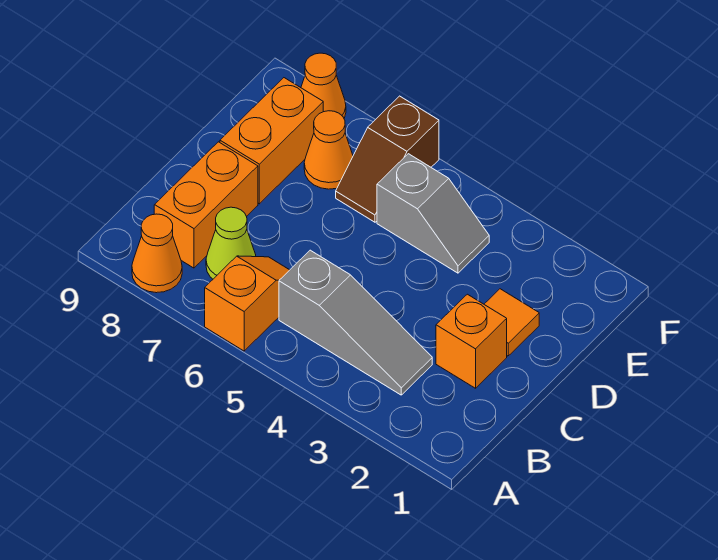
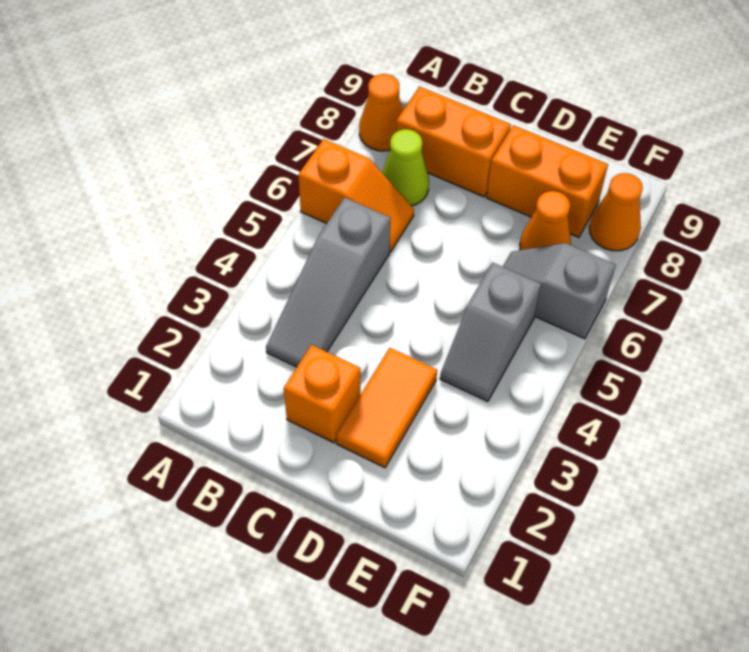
orange tile D2 level 1 -> orange tile D2:D3 level 1
brown slope E6:F6 level 1 top F -> grey slope E6:F6 level 1 top F

